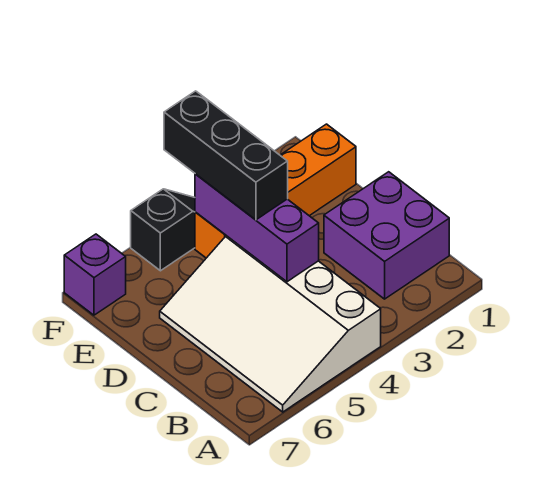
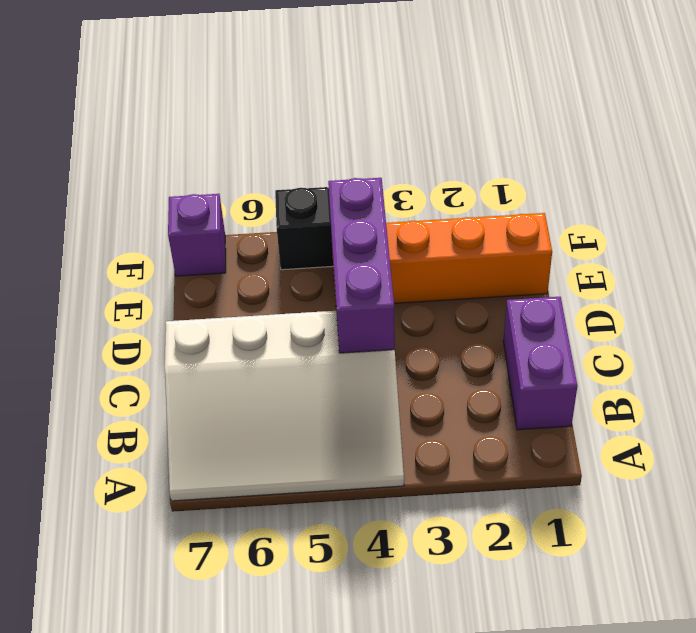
white slope A4:D6 level 1 top 4 -> white slope A4:C7 level 1 top C
purple brick B1:C2 level 1 -> purple brick B1:C1 level 1
black brick D4:F4 level 3 -> none

